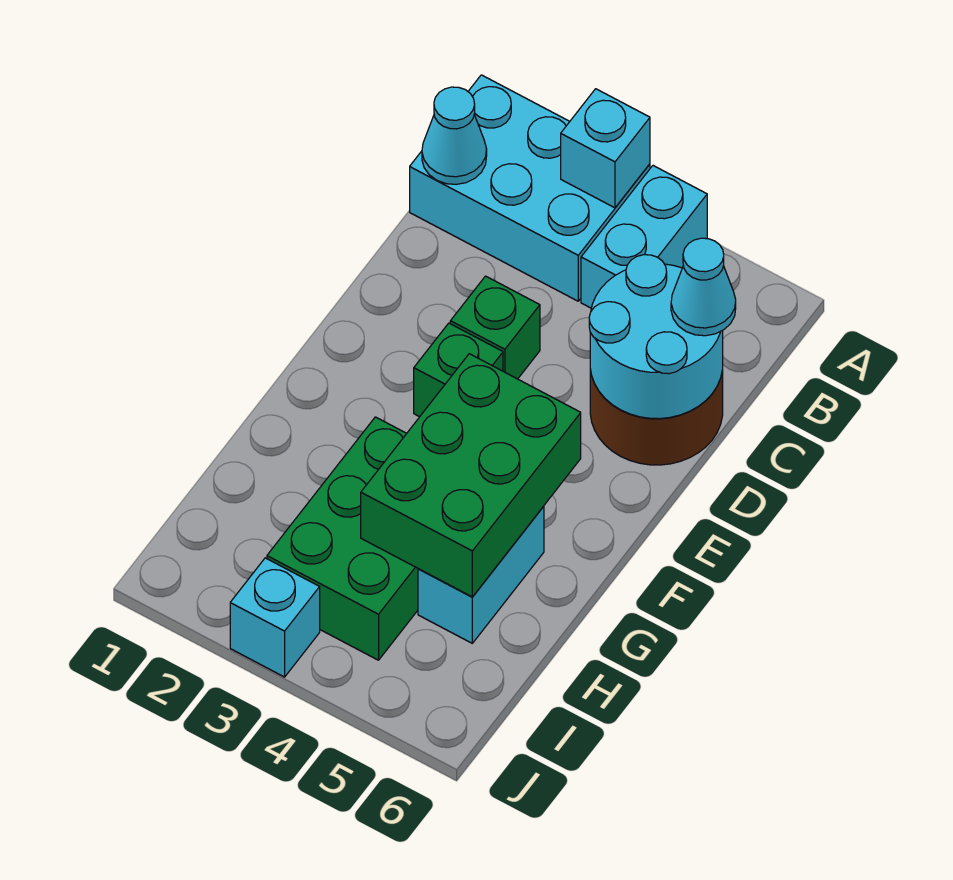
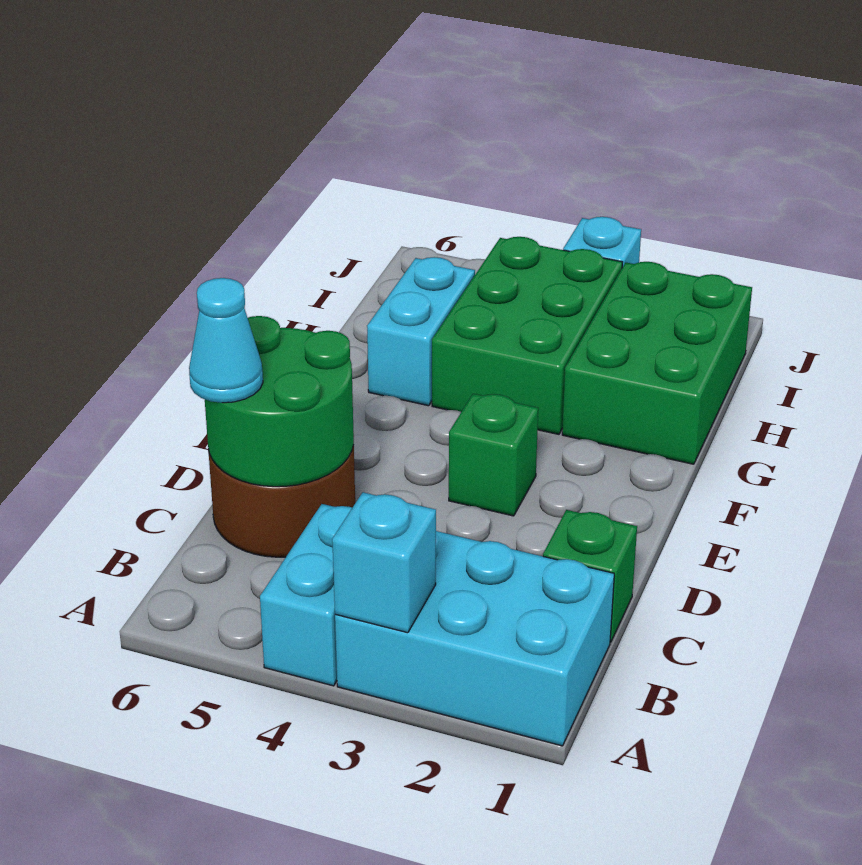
cyan cone B1 level 2 -> none
cyan round brick C5:D6 level 2 -> green round brick C5:D6 level 2
green brick D3 level 1 -> green brick C1 level 1
green brick F4:H5 level 2 -> green brick G1:I2 level 1

